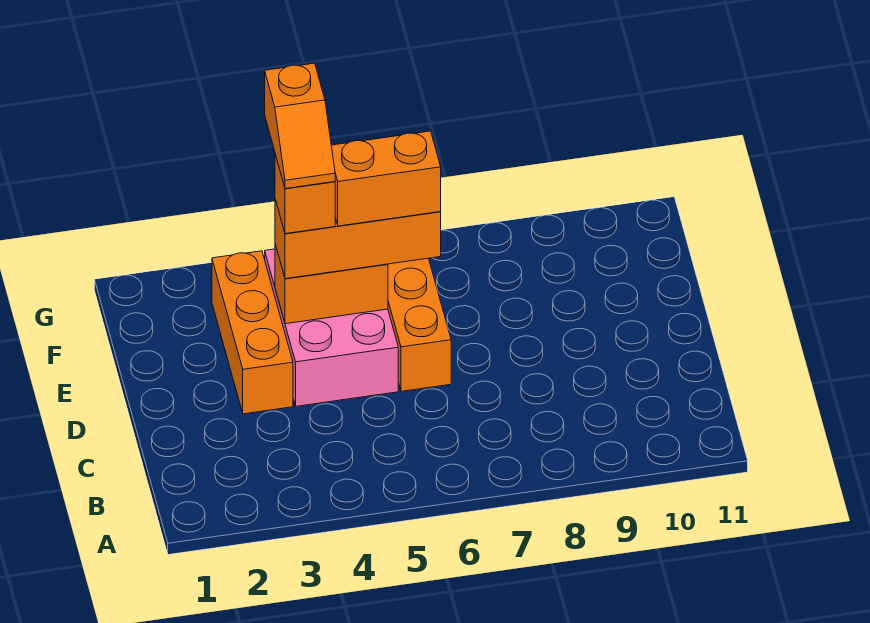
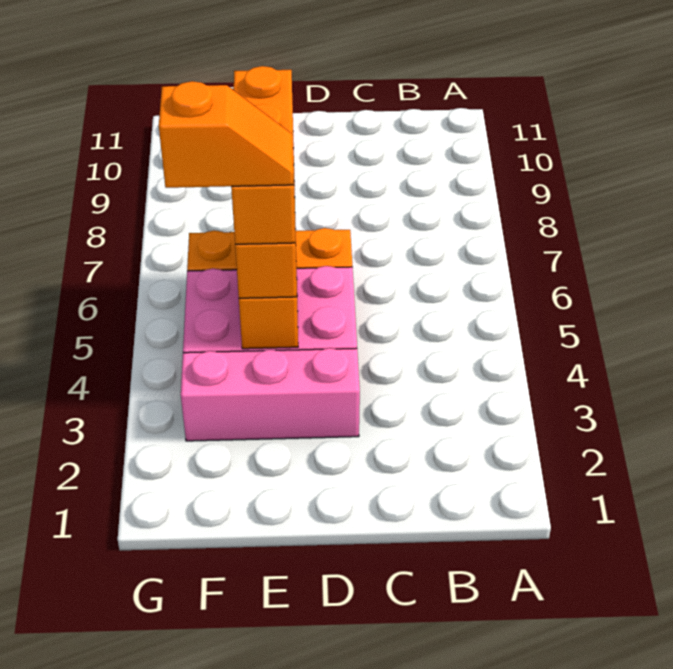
orange brick D3:F3 level 1 -> pink brick D3:F3 level 1

